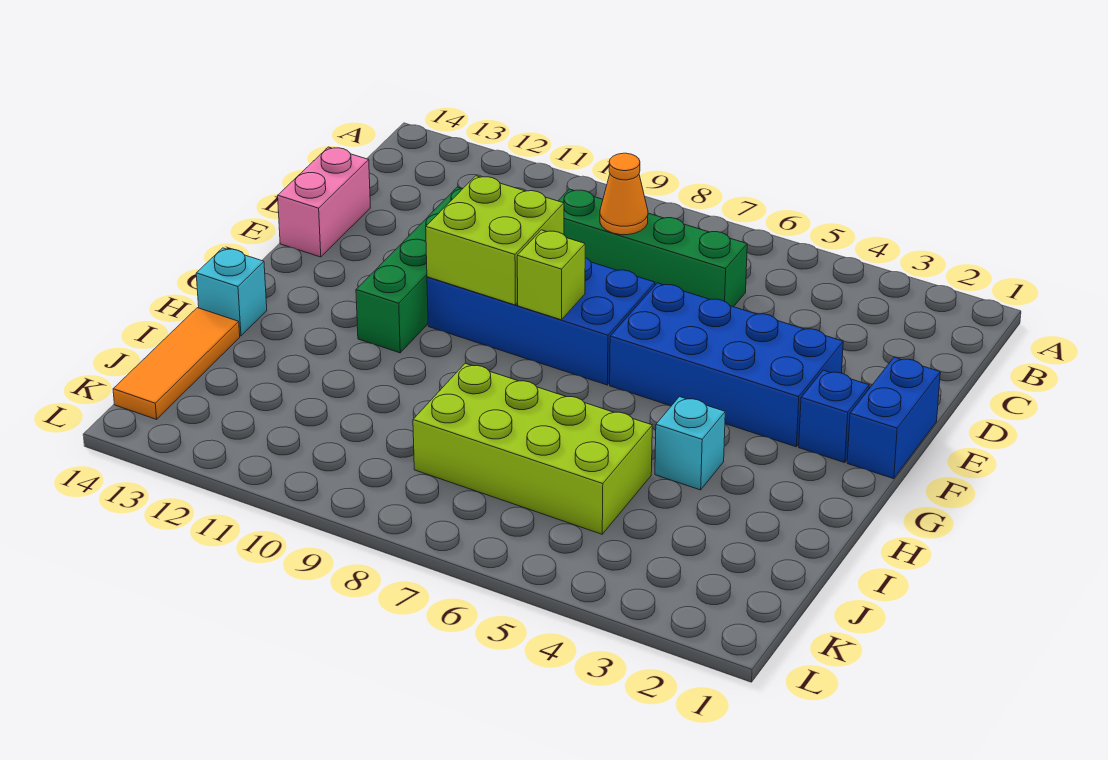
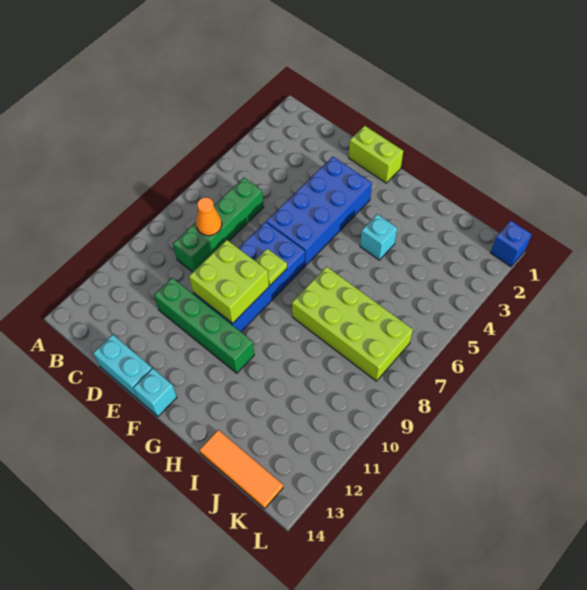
pink brick D14:E14 level 1 -> cyan brick D14:E14 level 1
blue brick E1:F1 level 1 -> lime brick E1:F1 level 1
blue brick F2 level 1 -> blue brick L1 level 1
lime brick F8 level 2 -> lime plate F8 level 2
cyan brick H14 level 1 -> cyan brick F14 level 1
lime brick I5:J8 level 1 -> lime brick H7:K8 level 1

